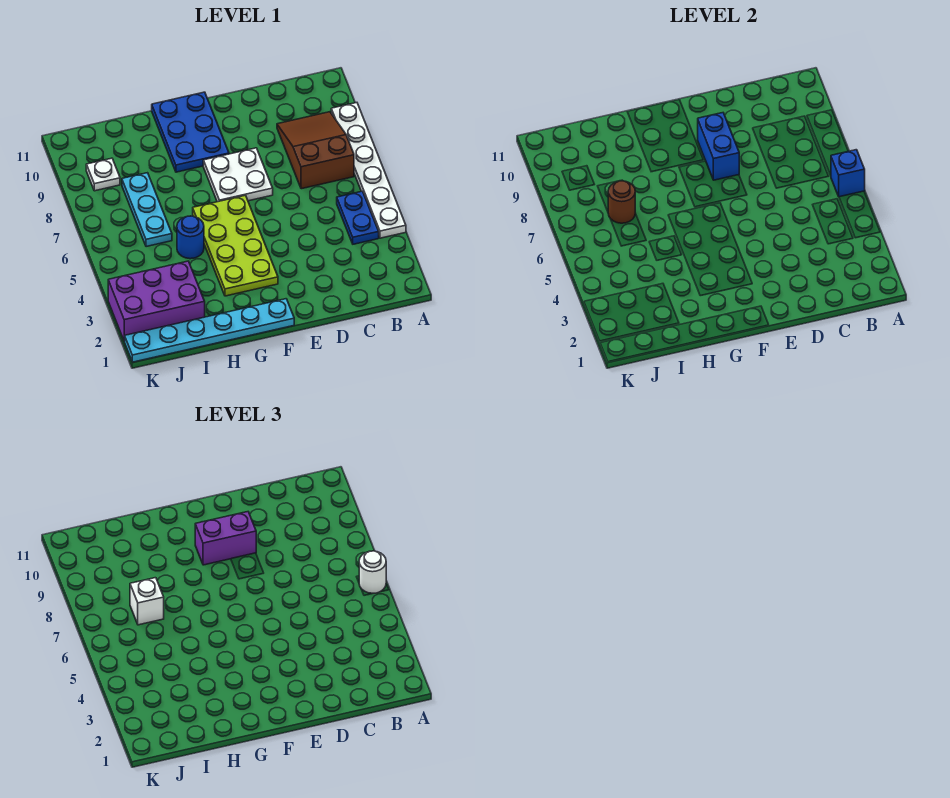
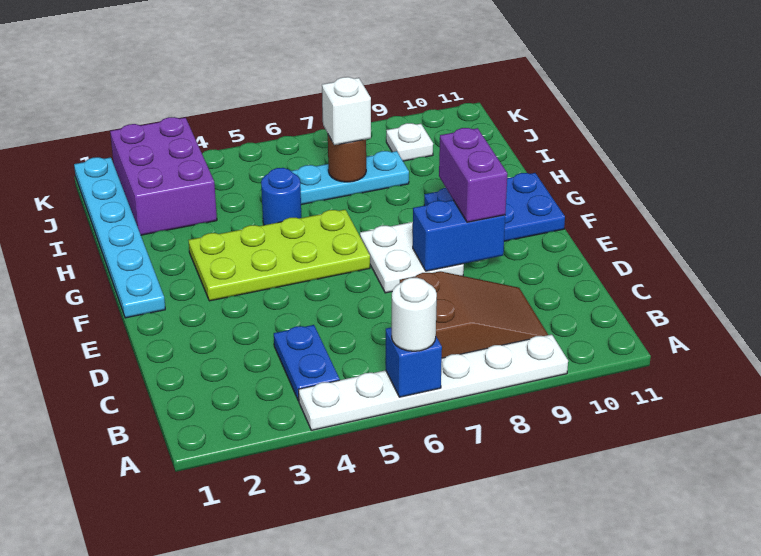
blue plate B4:B5 level 1 -> blue plate B4:C4 level 1

